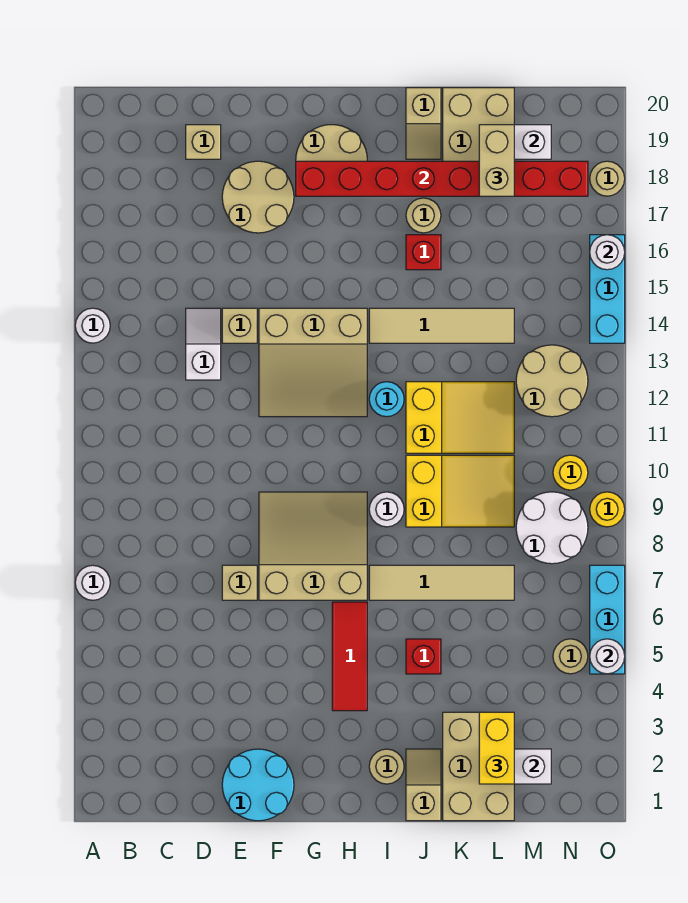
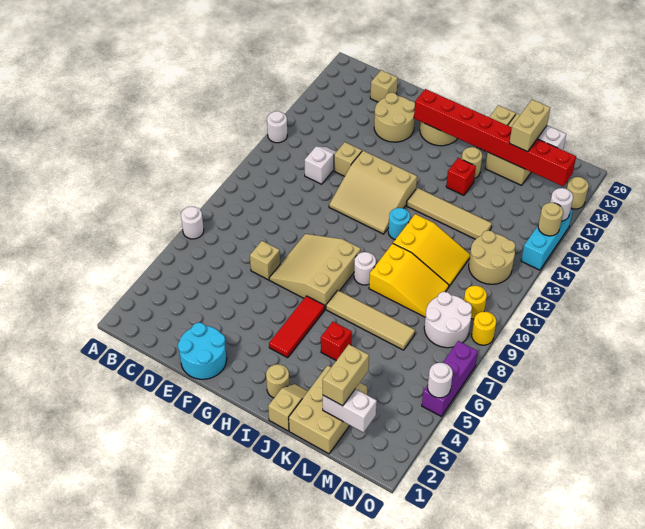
tan slope F7:H9 level 1 top 7 -> tan slope F7:H9 level 1 top H
yellow brick L2:L3 level 3 -> tan brick L2:L3 level 3
tan round brick N5 level 1 -> tan round brick O15 level 2
cyan brick O5:O7 level 1 -> purple brick O5:O7 level 1

